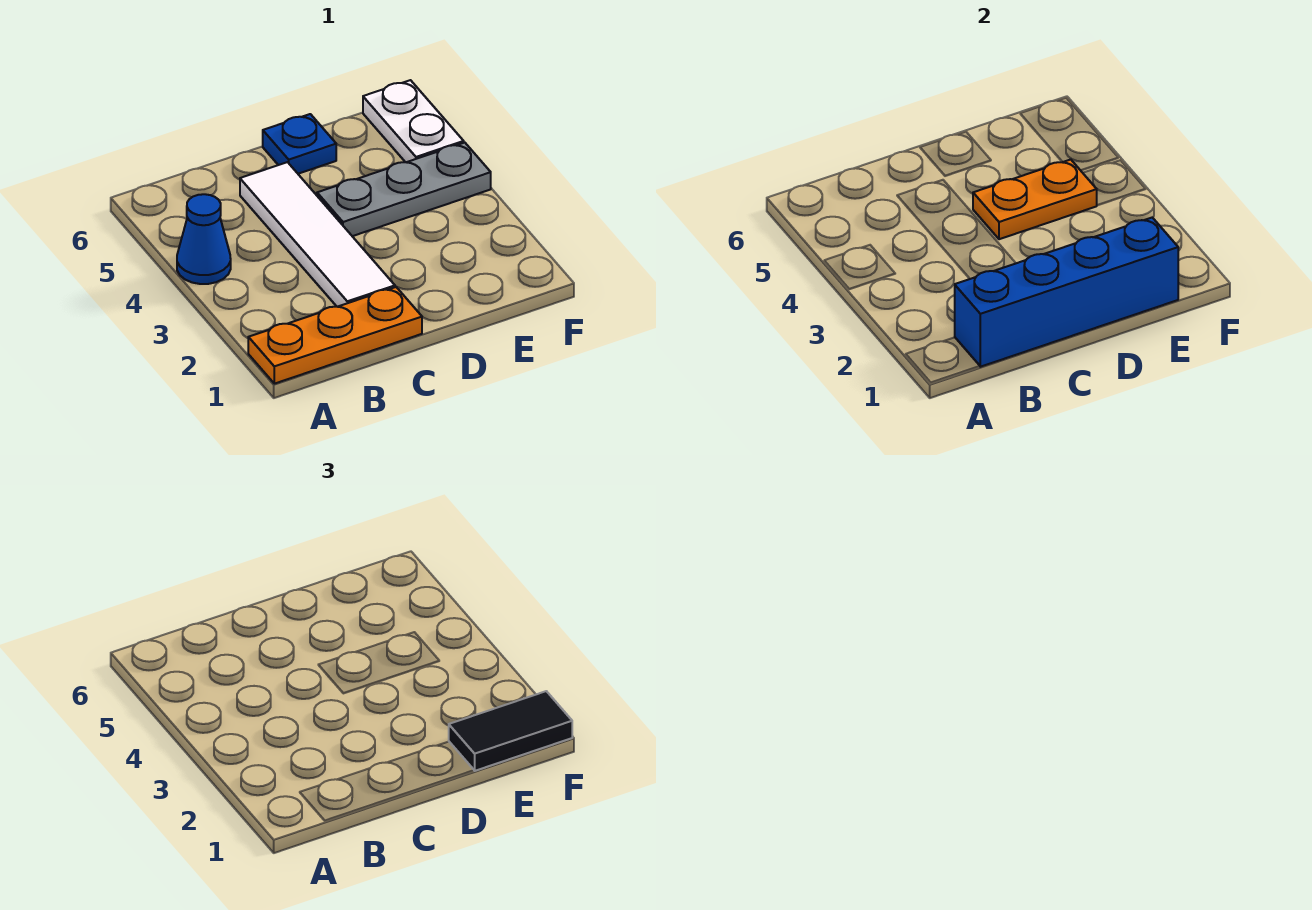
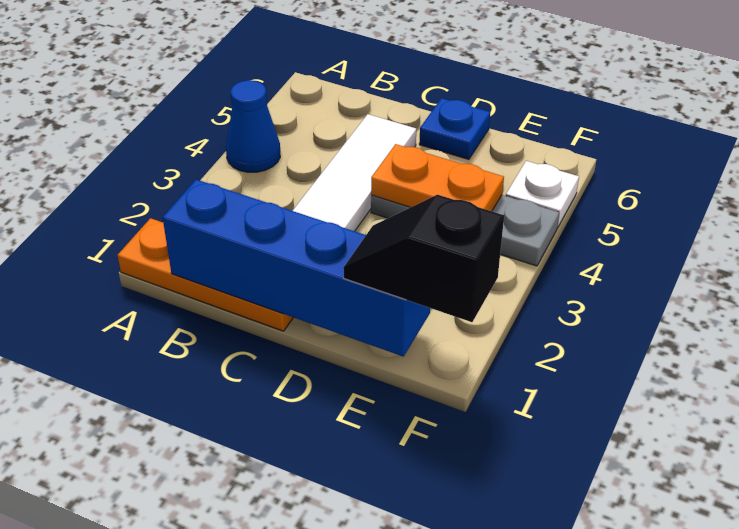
black tile E1:F1 level 3 -> black slope E1:F1 level 3 top F
white plate F5:F6 level 1 -> white plate F5 level 1

